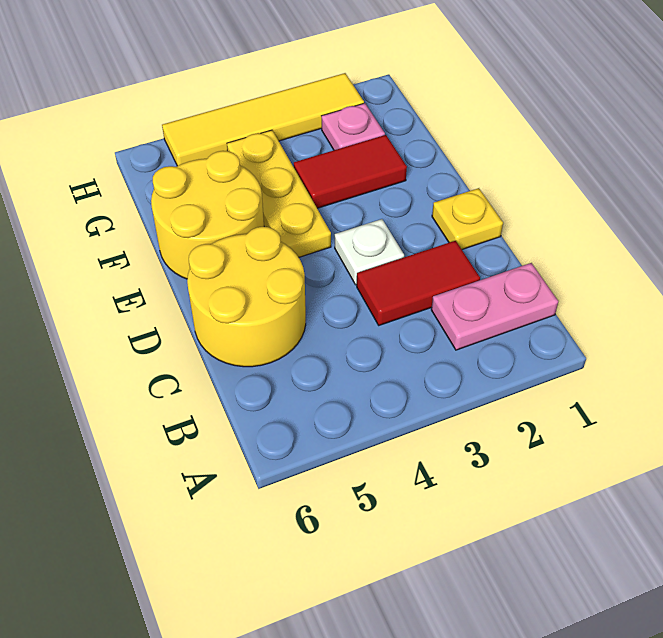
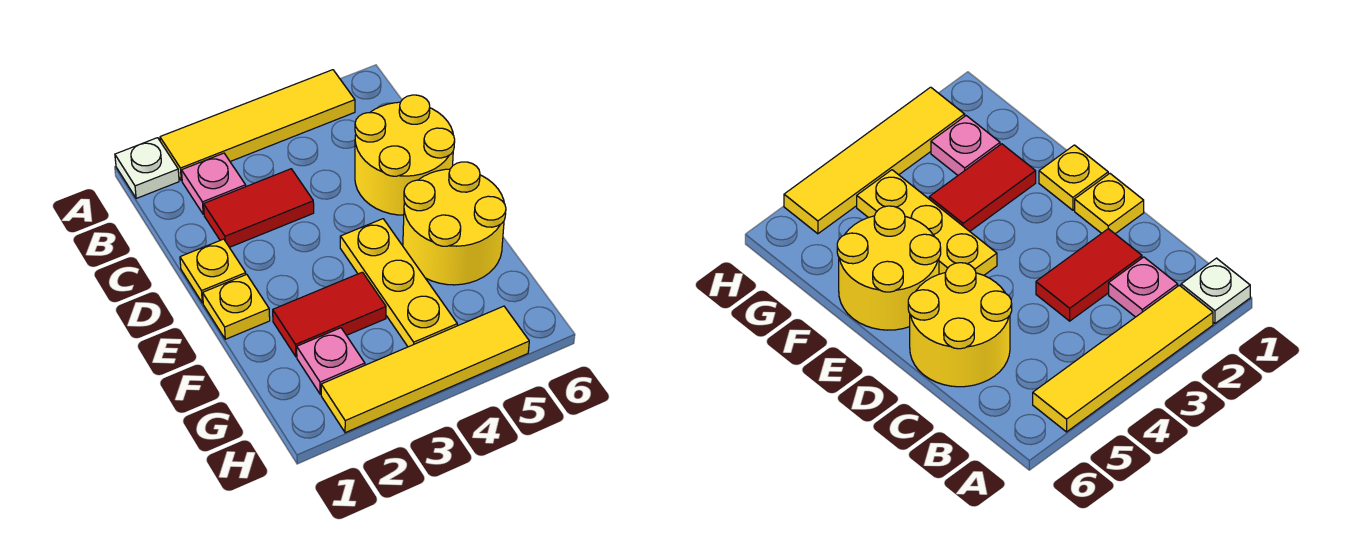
none -> yellow tile A2:A5 level 1
pink plate B1:B2 level 1 -> pink plate B2 level 1
white plate D3 level 1 -> white plate A1 level 1
none -> yellow plate E1 level 1

